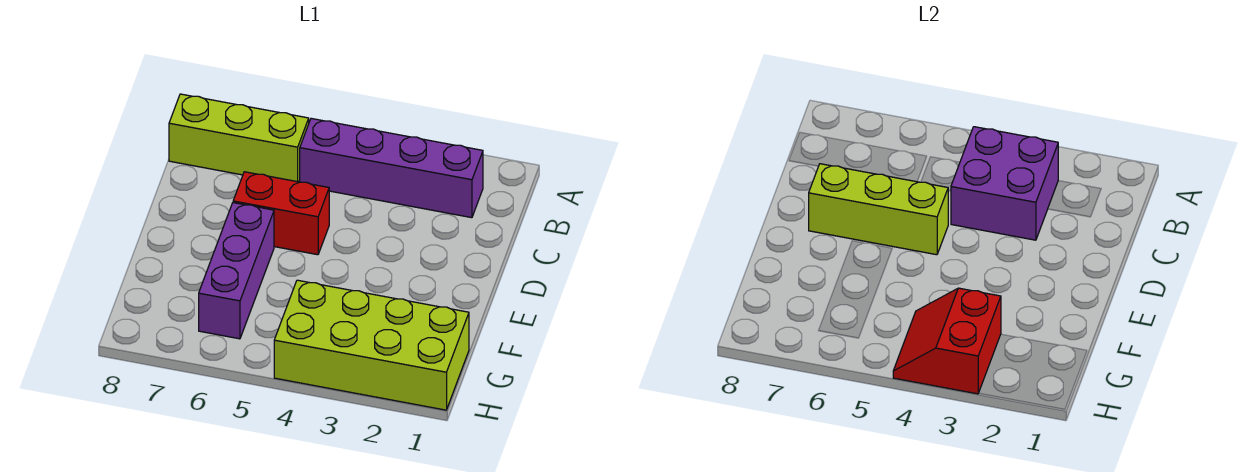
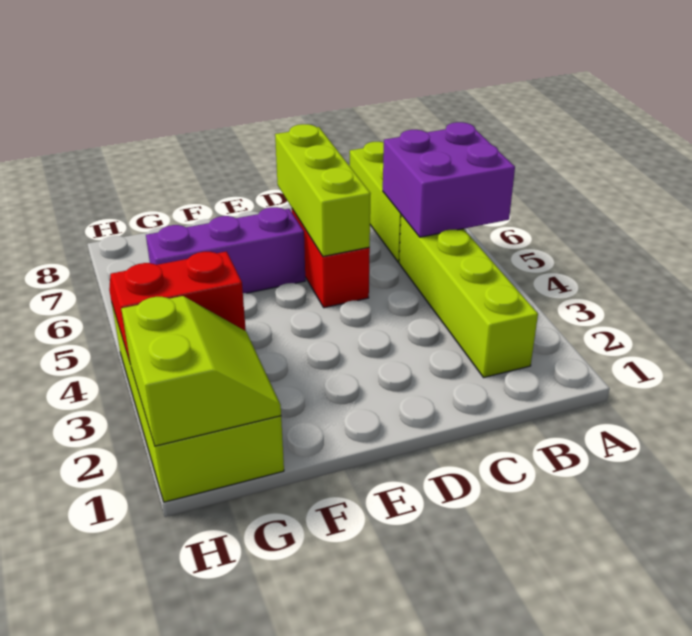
purple brick B2:B5 level 1 -> lime brick B2:B5 level 1
purple brick B3:C4 level 2 -> purple brick A5:B6 level 2
none -> lime slope G1:H2 level 2 top H

